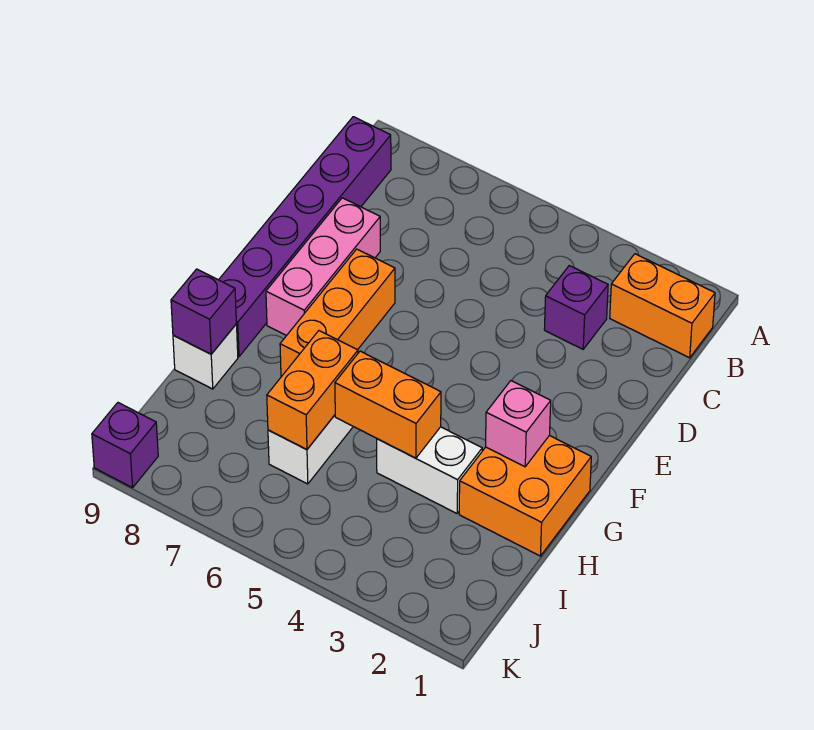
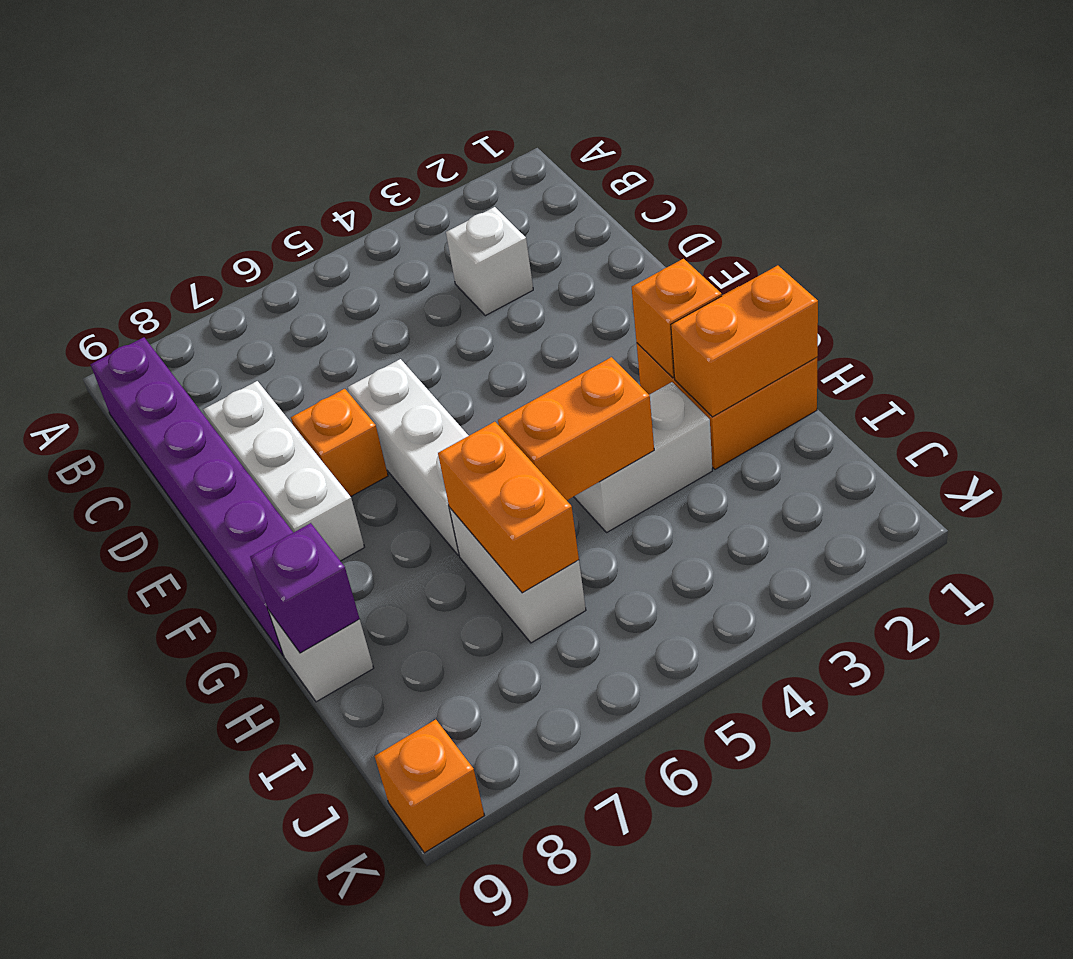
orange brick B1:B2 level 1 -> orange brick H1:H2 level 2
purple brick C3 level 1 -> white brick C3 level 1
pink brick D8:F8 level 1 -> white brick D8:F8 level 1
none -> white brick E6:G6 level 1
orange brick E7:G7 level 1 -> orange brick E7 level 1
pink brick G2 level 2 -> orange brick G2 level 2
purple brick K9 level 1 -> orange brick K9 level 1

